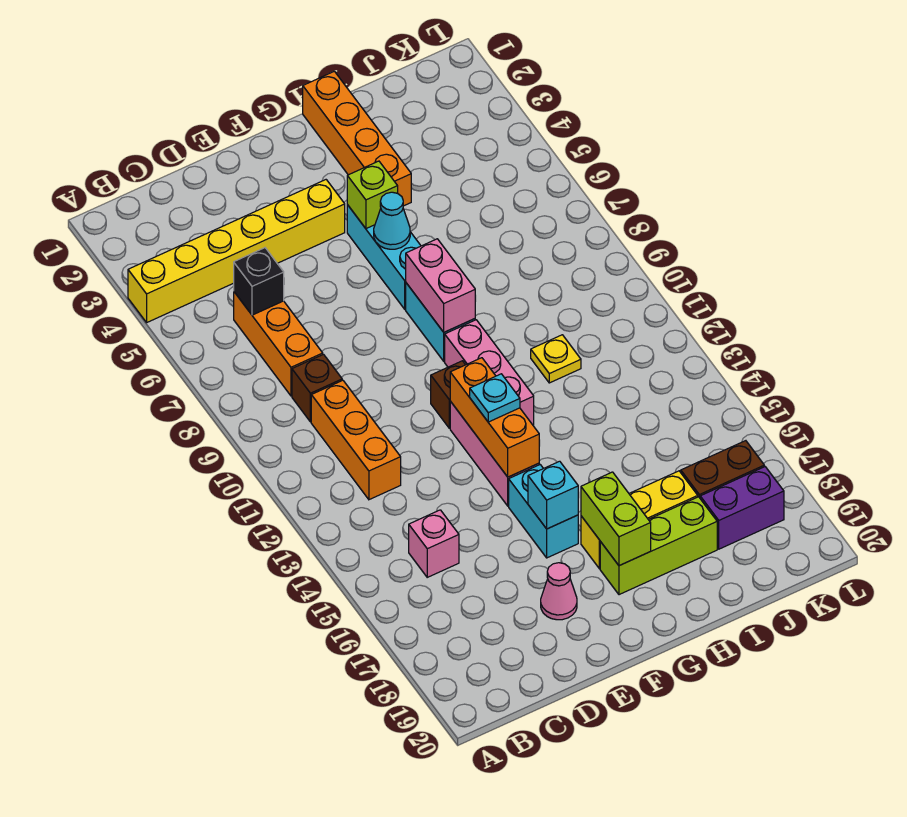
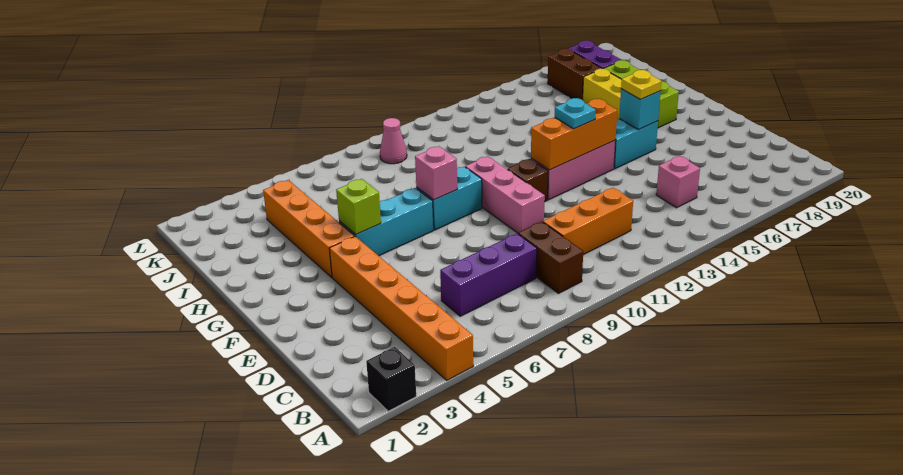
yellow brick A4:F4 level 1 -> orange brick A4:F4 level 1
orange brick C6:C8 level 1 -> purple brick C6:C8 level 1
black brick C6 level 2 -> black brick A2 level 1
brown brick C9 level 1 -> brown brick B9:C9 level 1
pink cone E18 level 1 -> pink cone K9 level 1
cyan cone G6 level 2 -> none
pink brick G8:G9 level 2 -> pink brick G8 level 2
pink brick G10:G12 level 1 -> pink brick E10:G10 level 1
lime brick G17:G18 level 2 -> none
orange brick H1:H4 level 1 -> orange brick G4:J4 level 1
yellow plate I11 level 1 -> yellow plate F16 level 3

